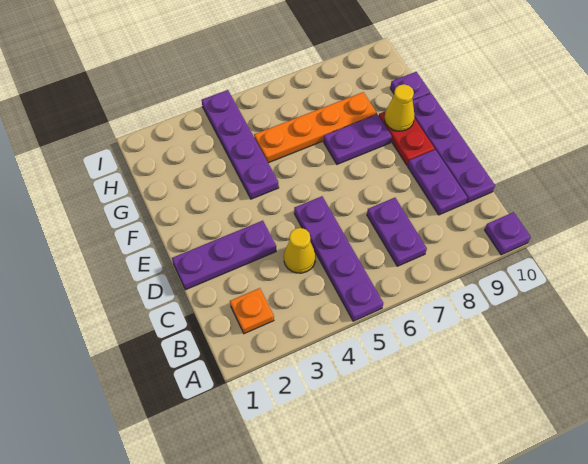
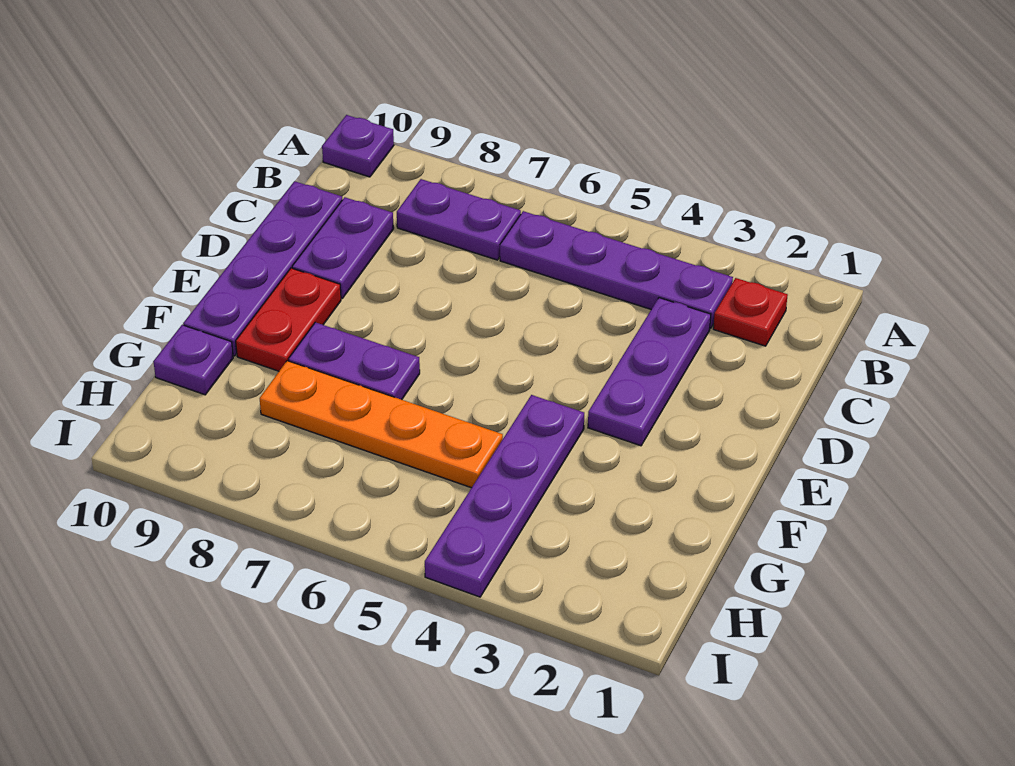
purple plate A5:D5 level 1 -> purple plate B3:B6 level 1
orange plate B2 level 1 -> red plate B2 level 1
purple plate B7:C7 level 1 -> purple plate B7:B8 level 1
yellow cone C4 level 1 -> none
purple plate D1:D3 level 1 -> purple plate C3:E3 level 1
yellow cone F9 level 2 -> none

